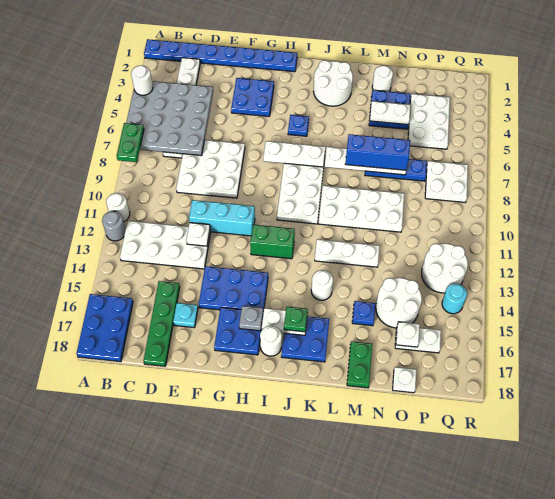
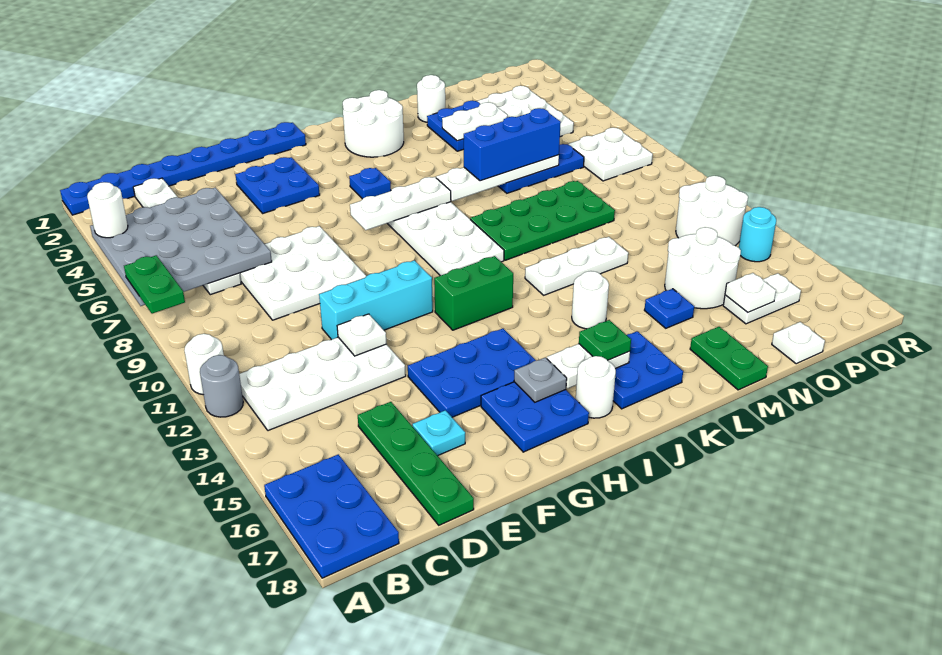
white plate K9:N10 level 1 -> green plate K9:N10 level 1

